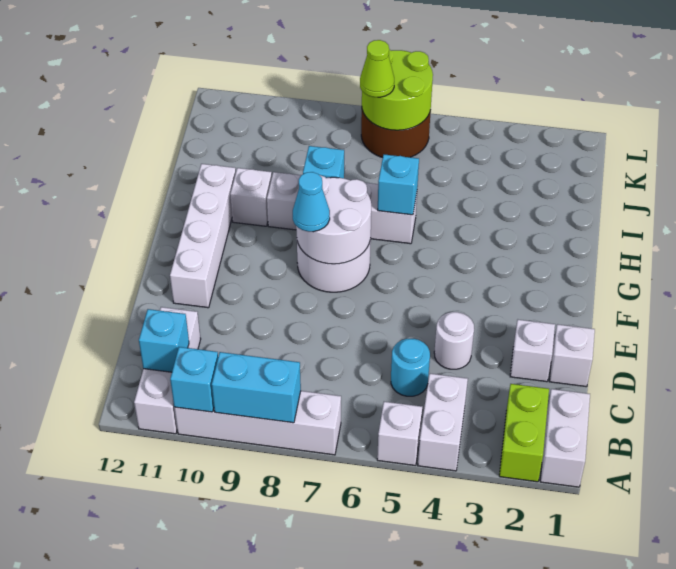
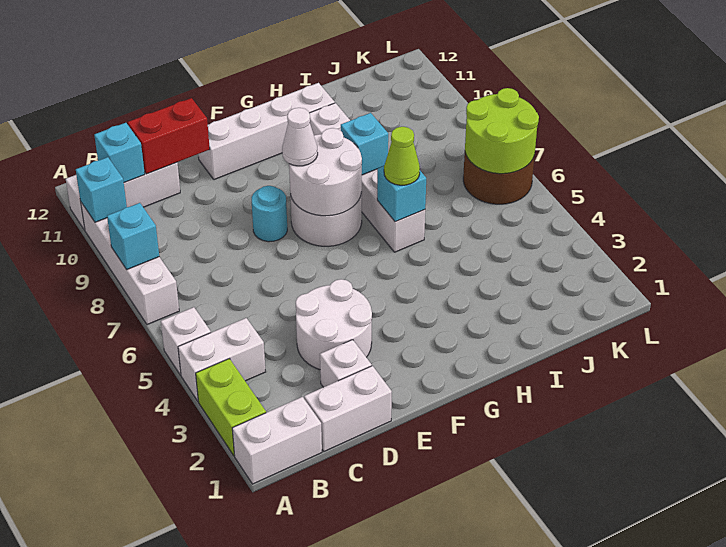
lime brick A2:B2 level 1 -> lime brick A2:A3 level 1
cyan brick A8:A9 level 2 -> cyan brick A8 level 2
cyan round brick C5 level 1 -> cyan round brick E8 level 1
none -> red brick C11:D11 level 2
white brick D1 level 1 -> white brick C1:D1 level 1
white round brick D4 level 1 -> white round brick D3:E4 level 1
cyan cone F8 level 3 -> white cone F8 level 3
lime cone K7 level 3 -> lime cone H6 level 3

